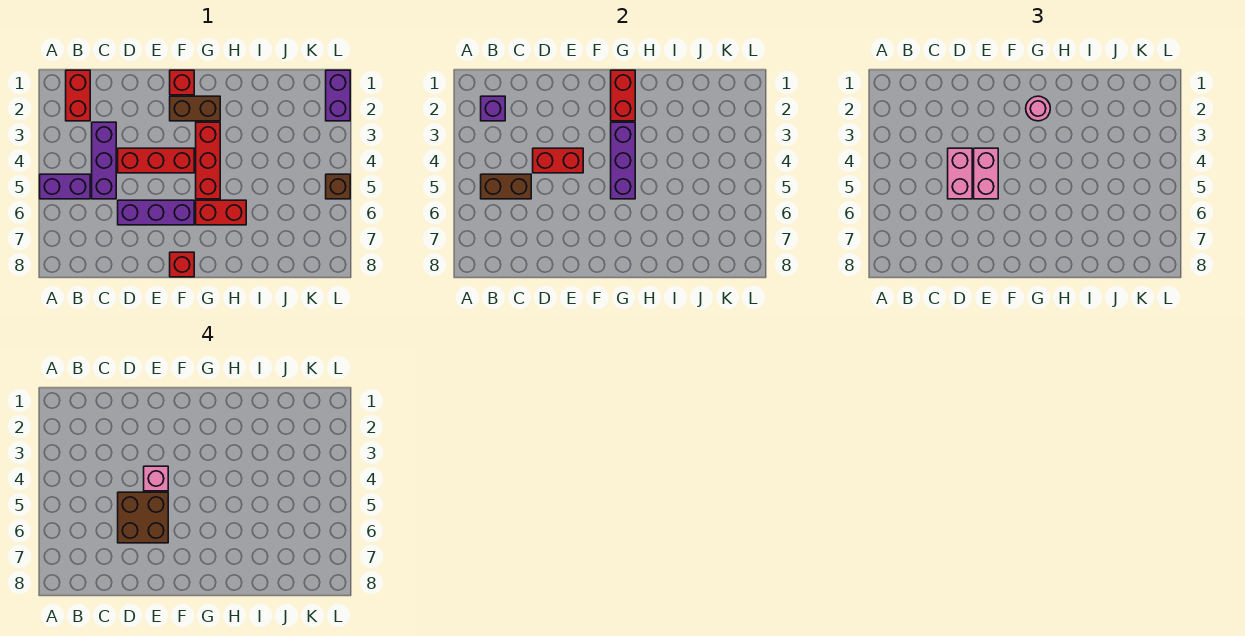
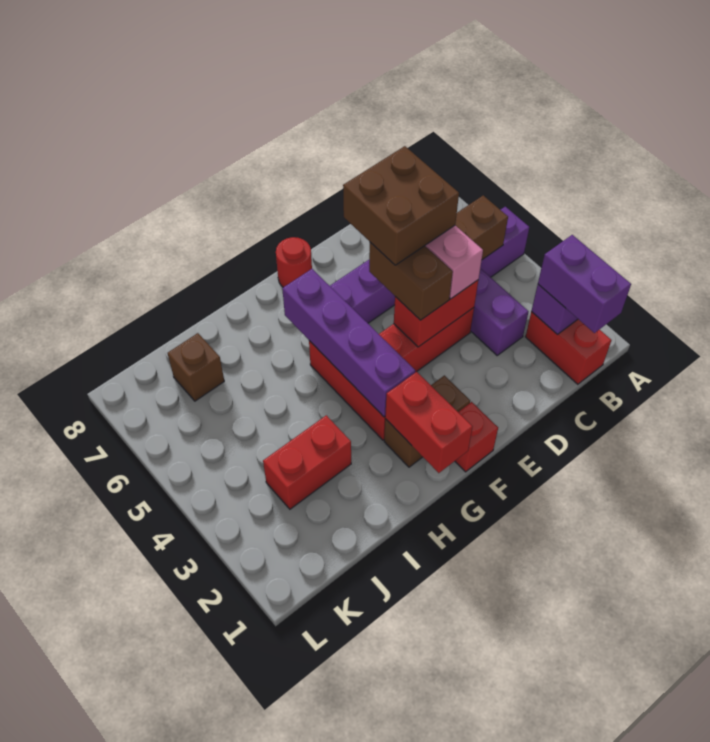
pink brick E4:E5 level 3 -> brown brick E4:E5 level 3
pink brick E4 level 4 -> none
red brick F8 level 1 -> red round brick F8 level 1
pink round brick G2 level 3 -> none
purple brick G3:G5 level 2 -> purple brick G3:G6 level 2
red brick G6:H6 level 1 -> red brick I3:J3 level 1
purple brick L1:L2 level 1 -> purple brick B1:B2 level 3
brown brick L5 level 1 -> brown brick J7 level 1

